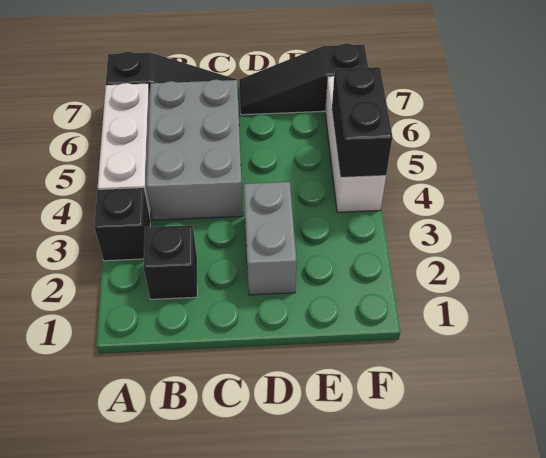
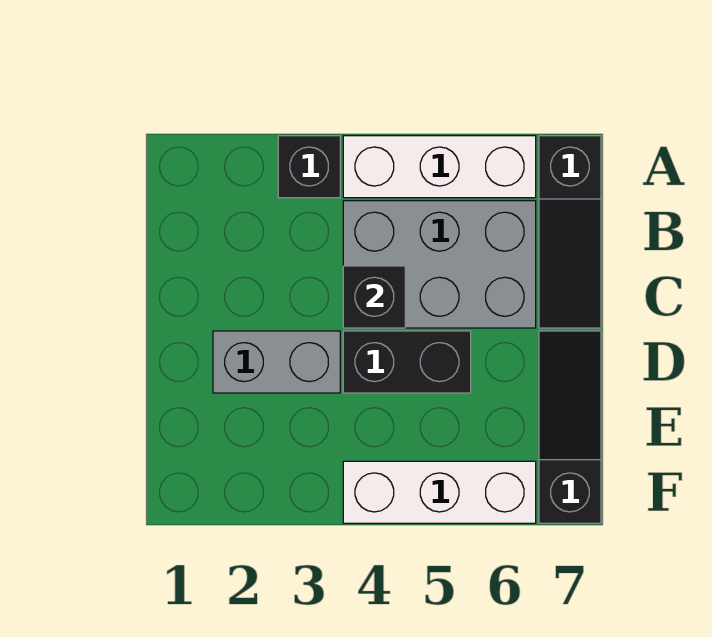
black brick B2 level 1 -> black brick C4 level 2
black brick F4:F5 level 2 -> black brick D4:D5 level 1

